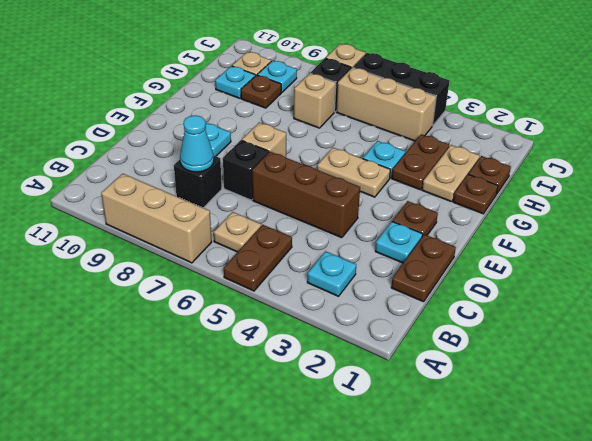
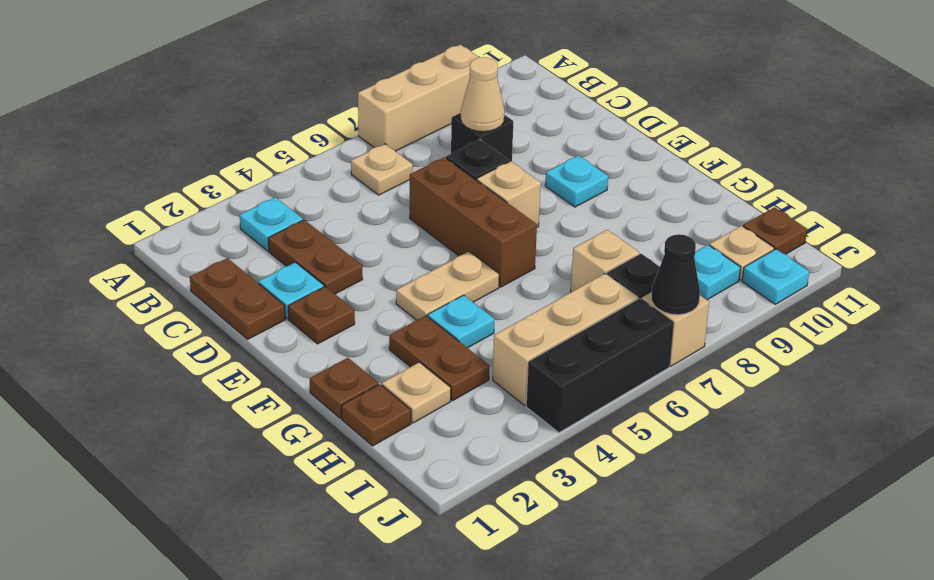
brown plate A5:B5 level 1 -> brown plate C3:D3 level 1
cyan cone C8 level 2 -> tan cone C8 level 2
brown brick D4:D6 level 1 -> brown brick D6:F6 level 1
tan plate G2:H2 level 1 -> tan plate H2 level 1
brown plate H9 level 1 -> brown plate I11 level 1
cyan plate H10 level 1 -> cyan plate J10 level 1
none -> black cone J7 level 2

